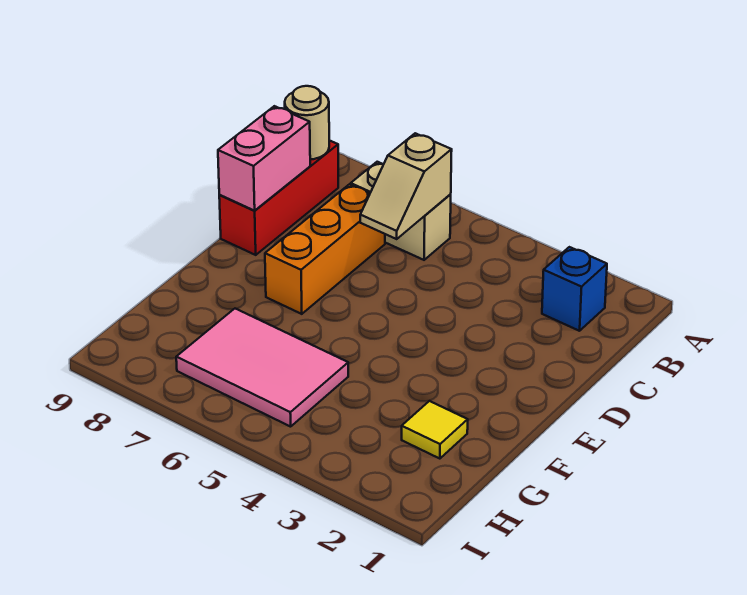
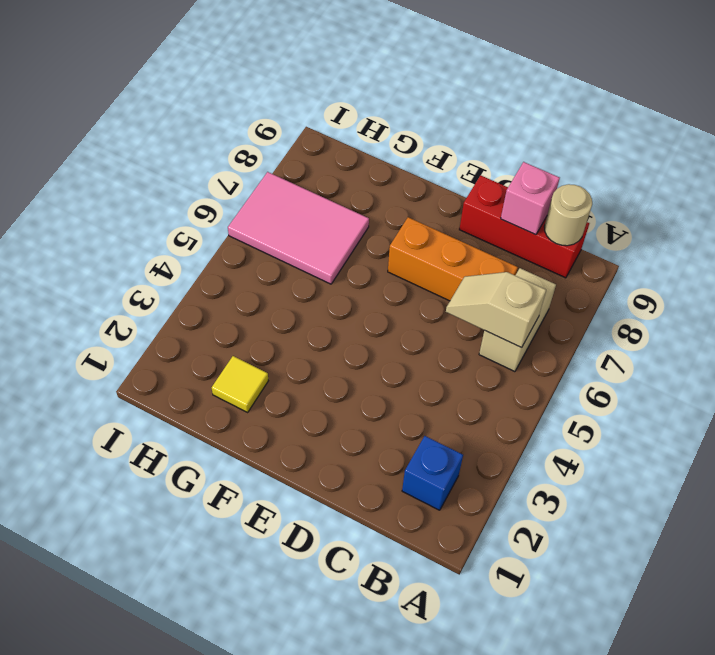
pink brick C9:D9 level 2 -> pink brick C9 level 2
pink tile G5:H7 level 1 -> pink tile G6:I7 level 1

